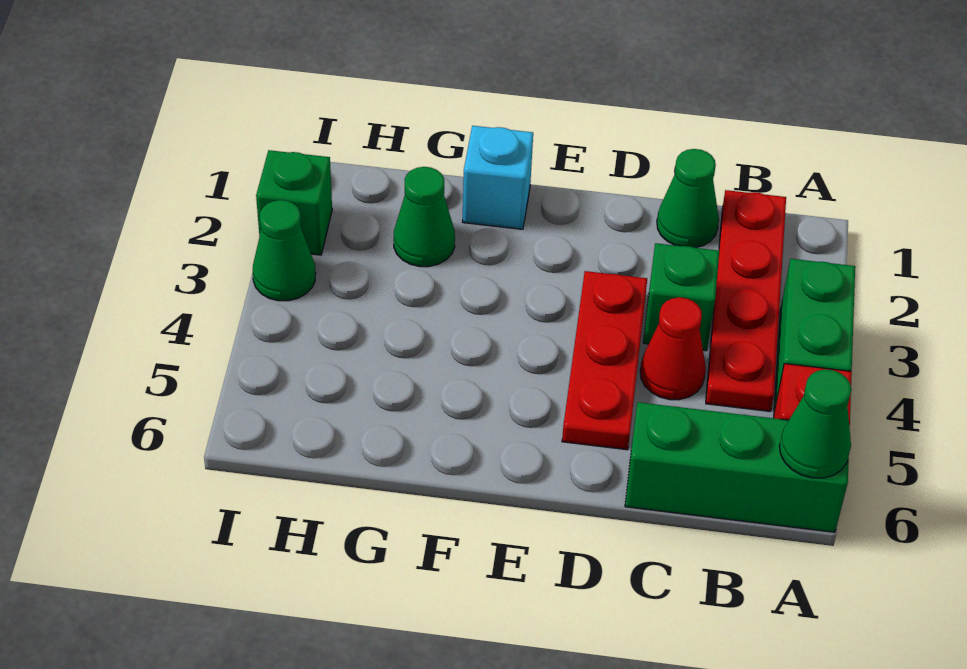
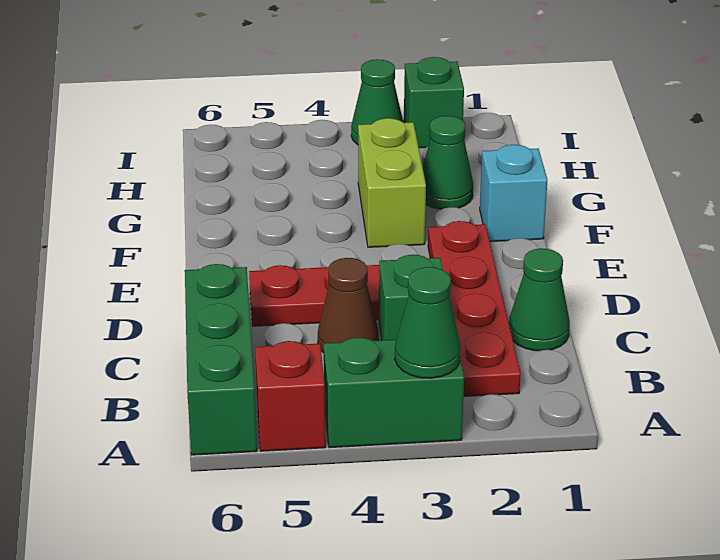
green cone A6 level 2 -> green cone A3 level 2
red plate B1:B4 level 1 -> red plate B2:E2 level 1
red cone C4 level 1 -> brown cone C4 level 1
none -> lime brick F3:G3 level 1

